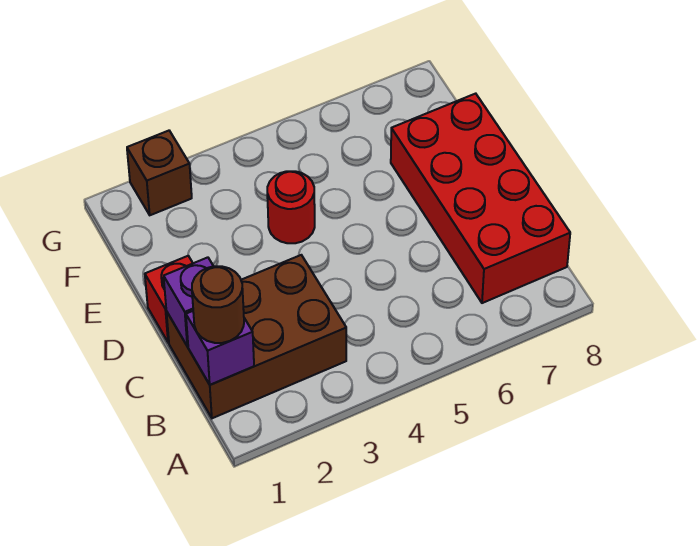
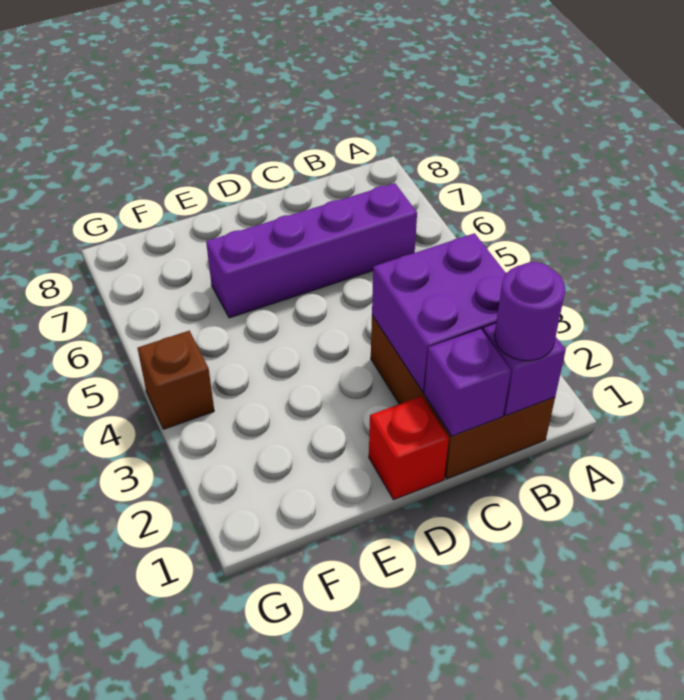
brown round brick B1 level 3 -> purple round brick B1 level 3
none -> purple brick B2:C3 level 2
none -> purple brick B6:E6 level 1
red brick B7:E8 level 1 -> none
red round brick E4 level 1 -> none
brown brick G2 level 1 -> brown brick G4 level 1

